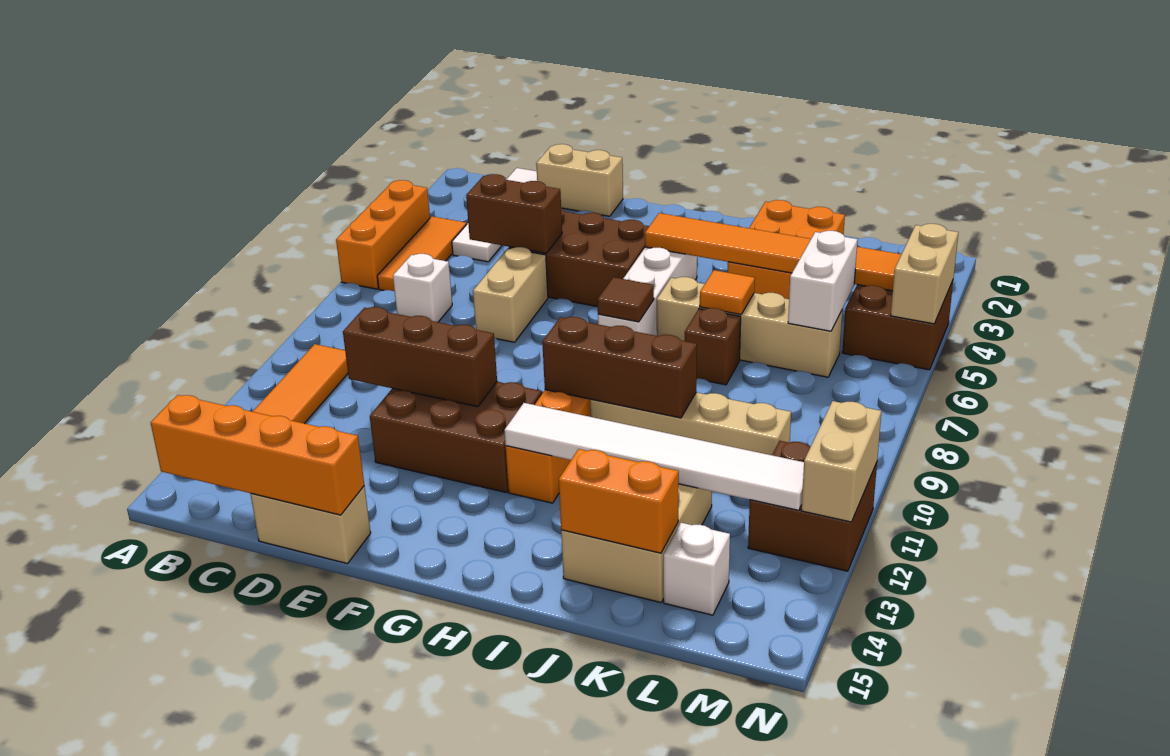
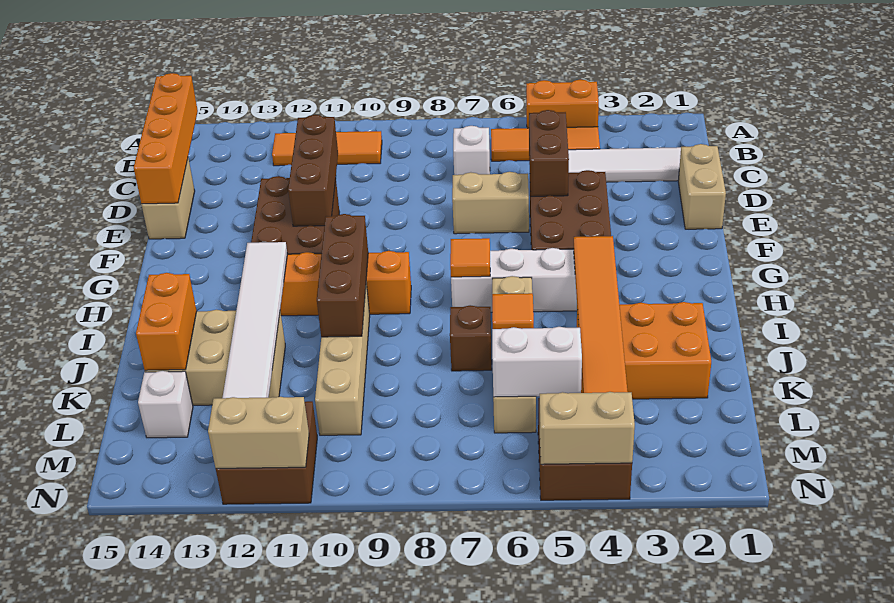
orange brick A4:A6 level 1 -> orange brick A4:A5 level 1
brown tile H7 level 2 -> orange tile H7 level 2

